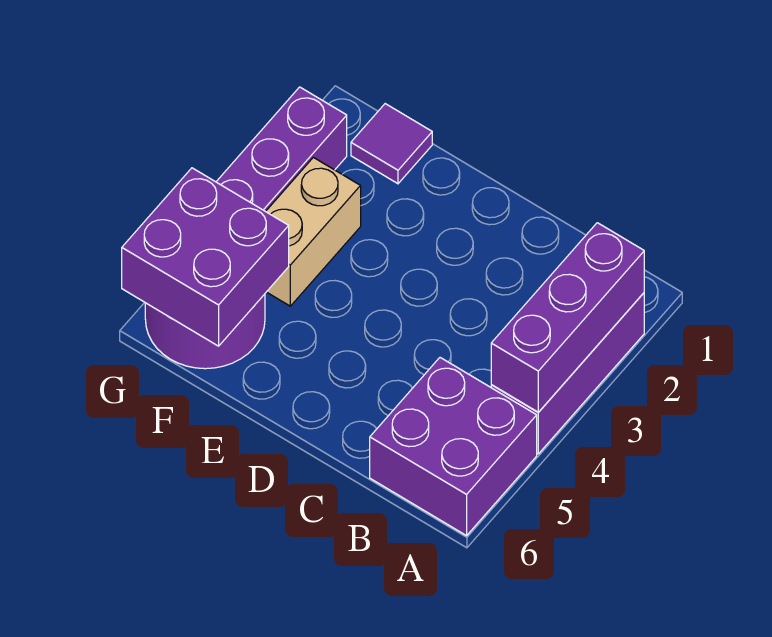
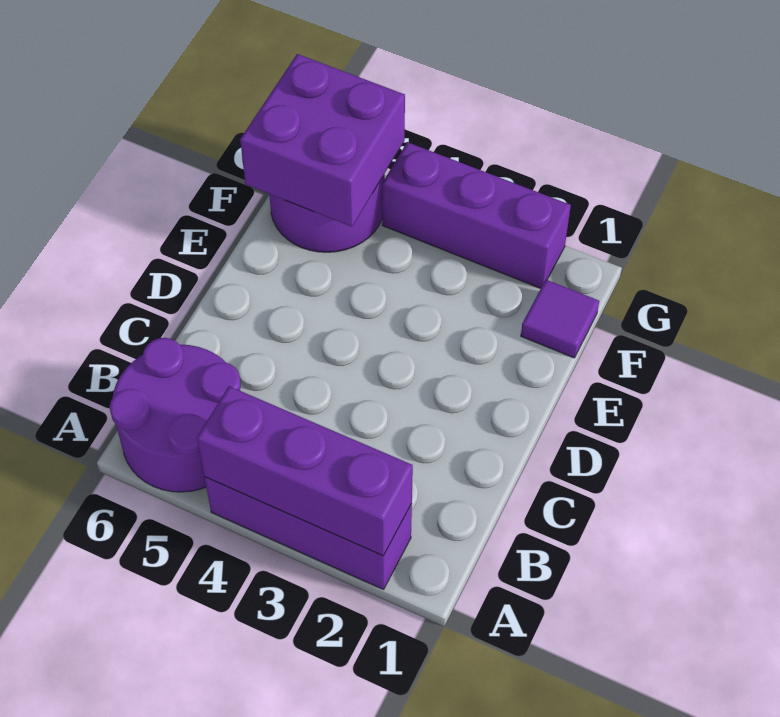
purple brick A5:B6 level 1 -> purple round brick A5:B6 level 1
tan brick F3:F4 level 1 -> none

